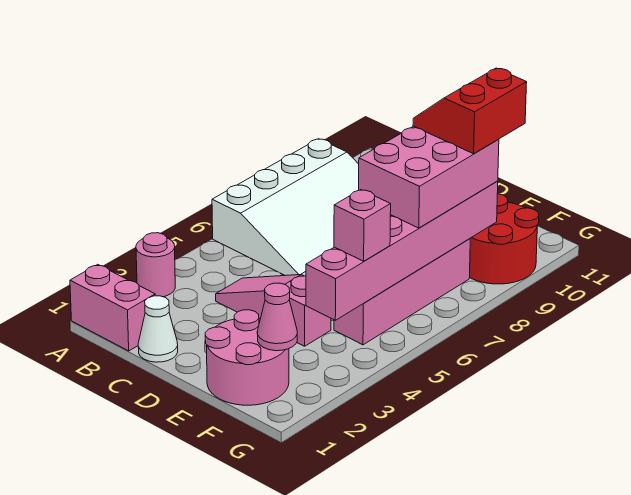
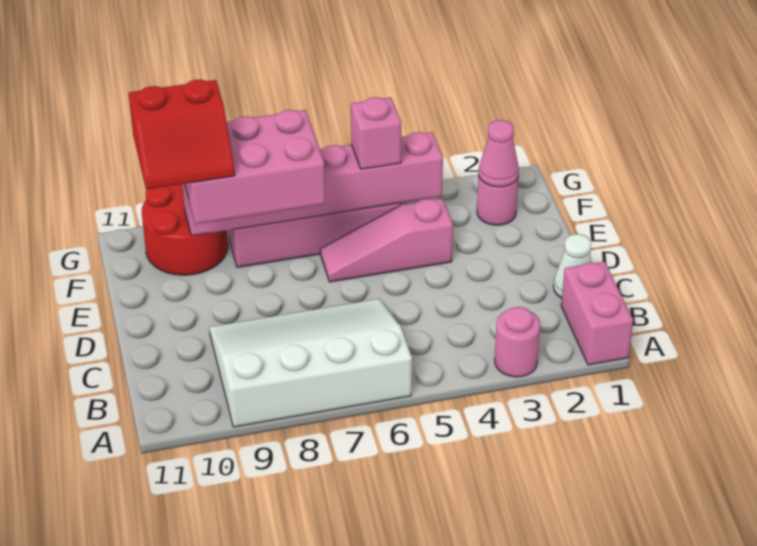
pink slope C4:E4 level 1 top E -> pink slope E4:E6 level 1 top 4
pink round brick E1:F2 level 1 -> pink round brick F2 level 1

